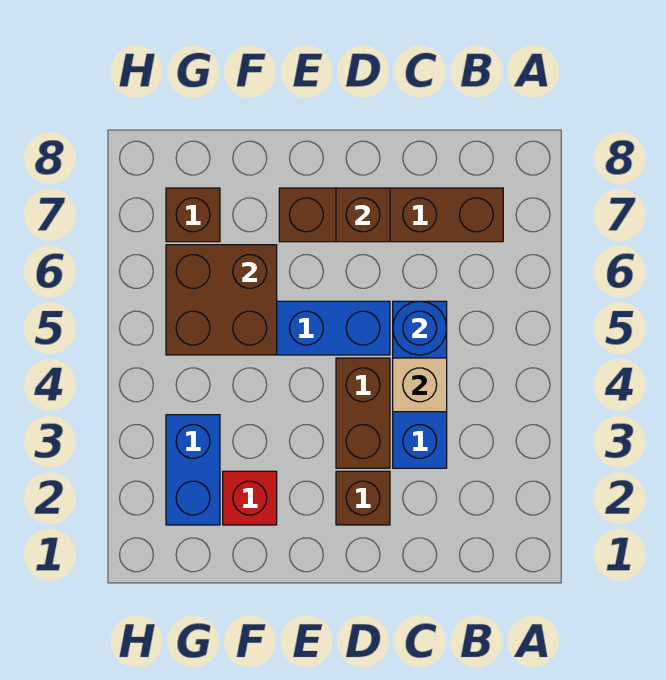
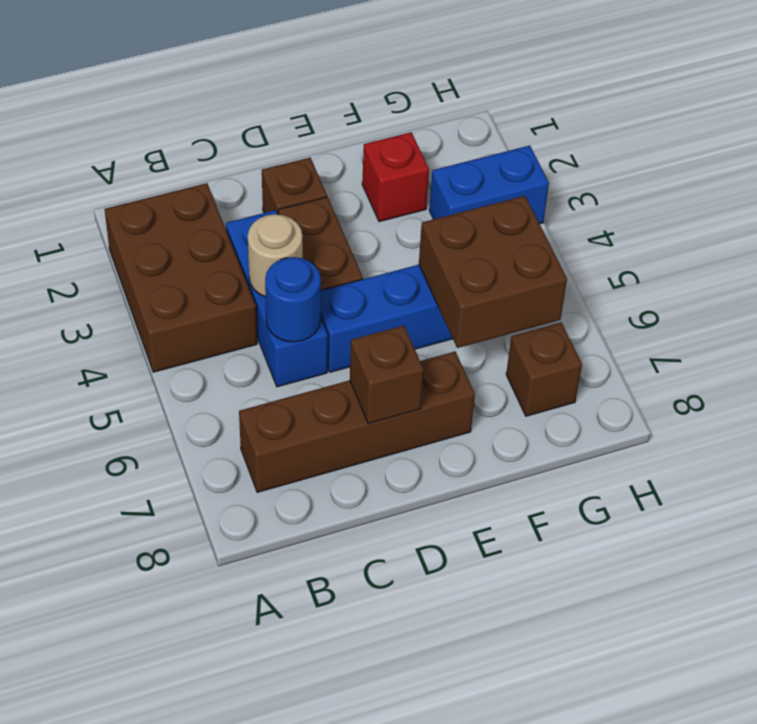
none -> brown brick A2:B4 level 1
tan brick C4 level 2 -> tan round brick C4 level 2
blue brick G2:G3 level 1 -> blue brick G3:H3 level 1

